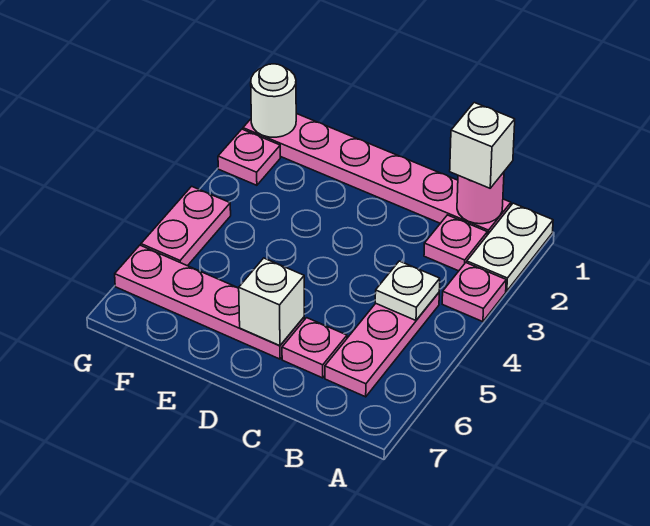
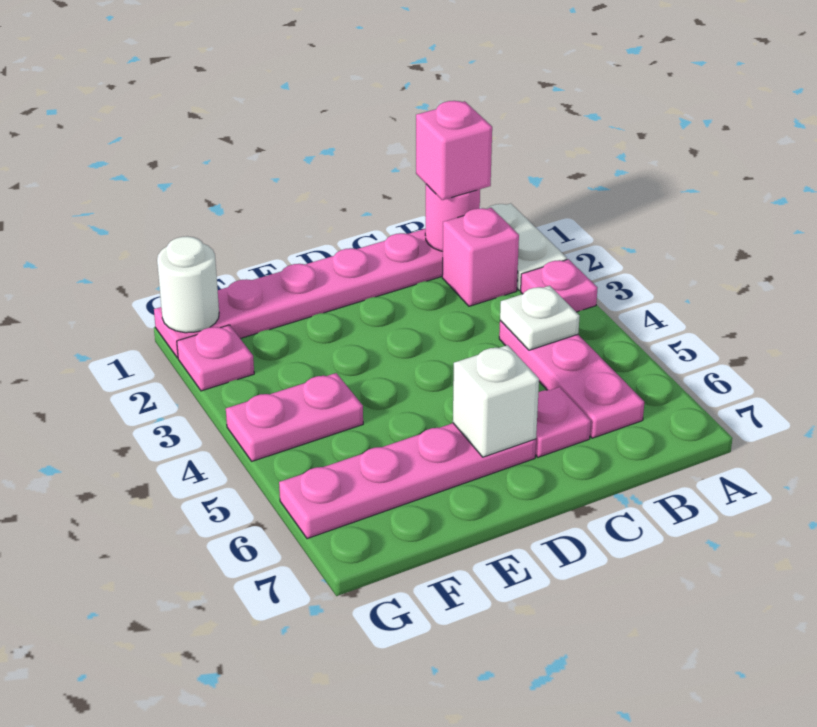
white brick B1 level 3 -> pink brick B1 level 3
pink plate B2 level 1 -> pink brick B2 level 1
pink plate G4:G5 level 1 -> pink plate F4:G4 level 1

